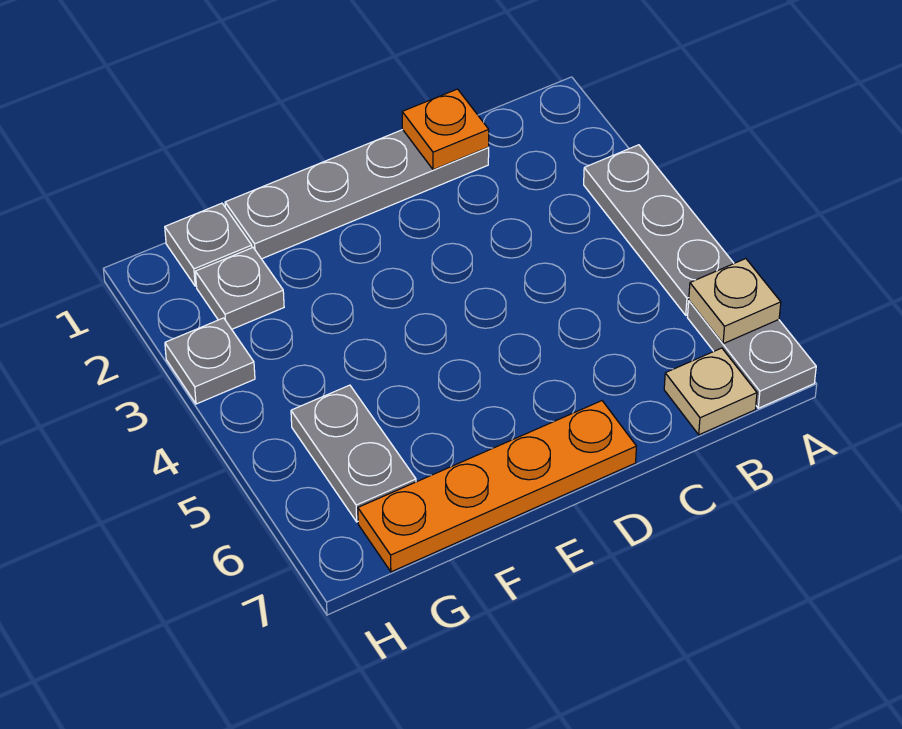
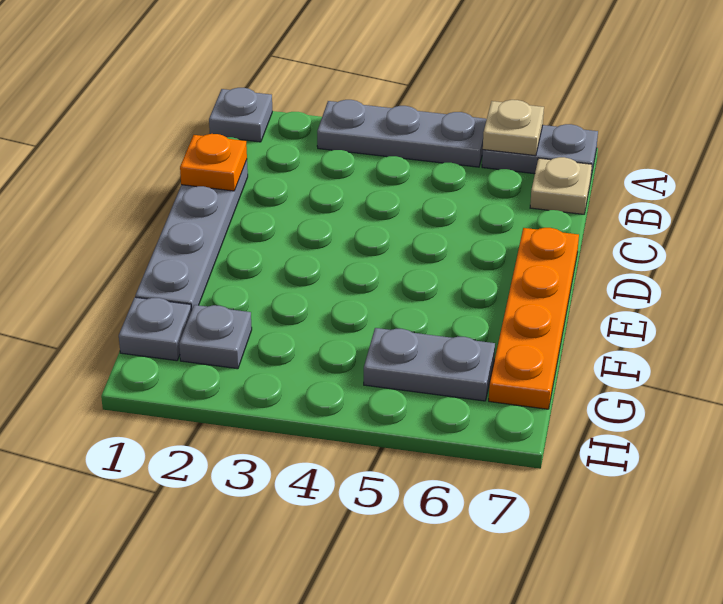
grey plate H3 level 1 -> grey plate A1 level 1

